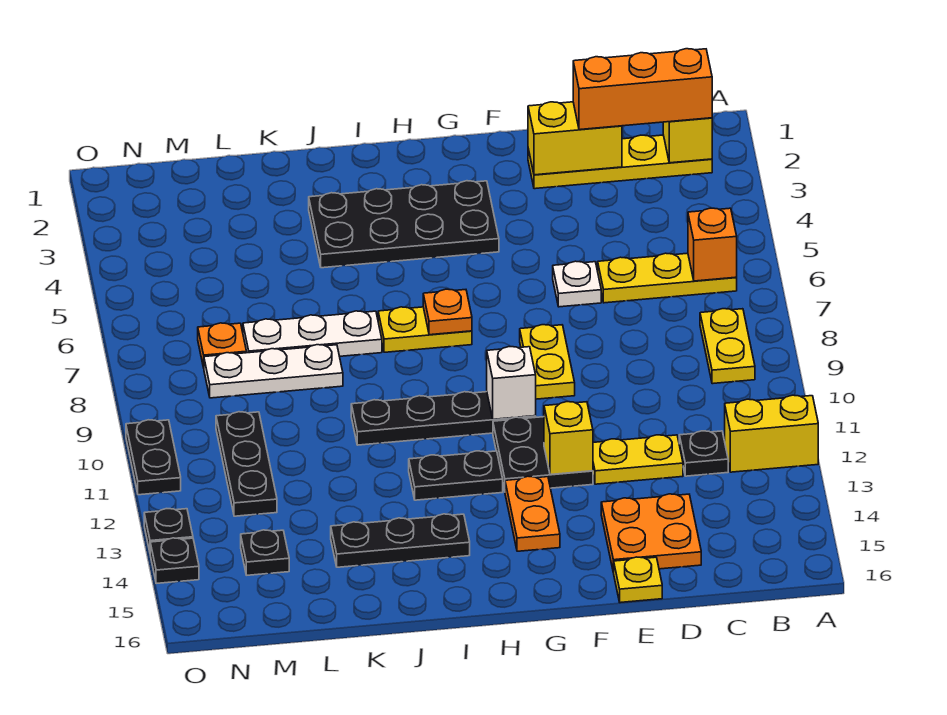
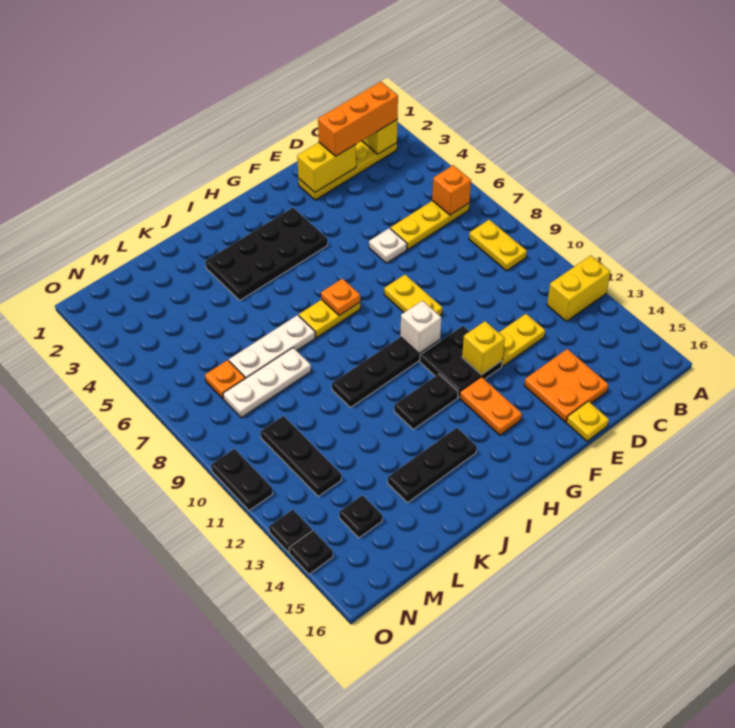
black plate C12 level 1 -> none

